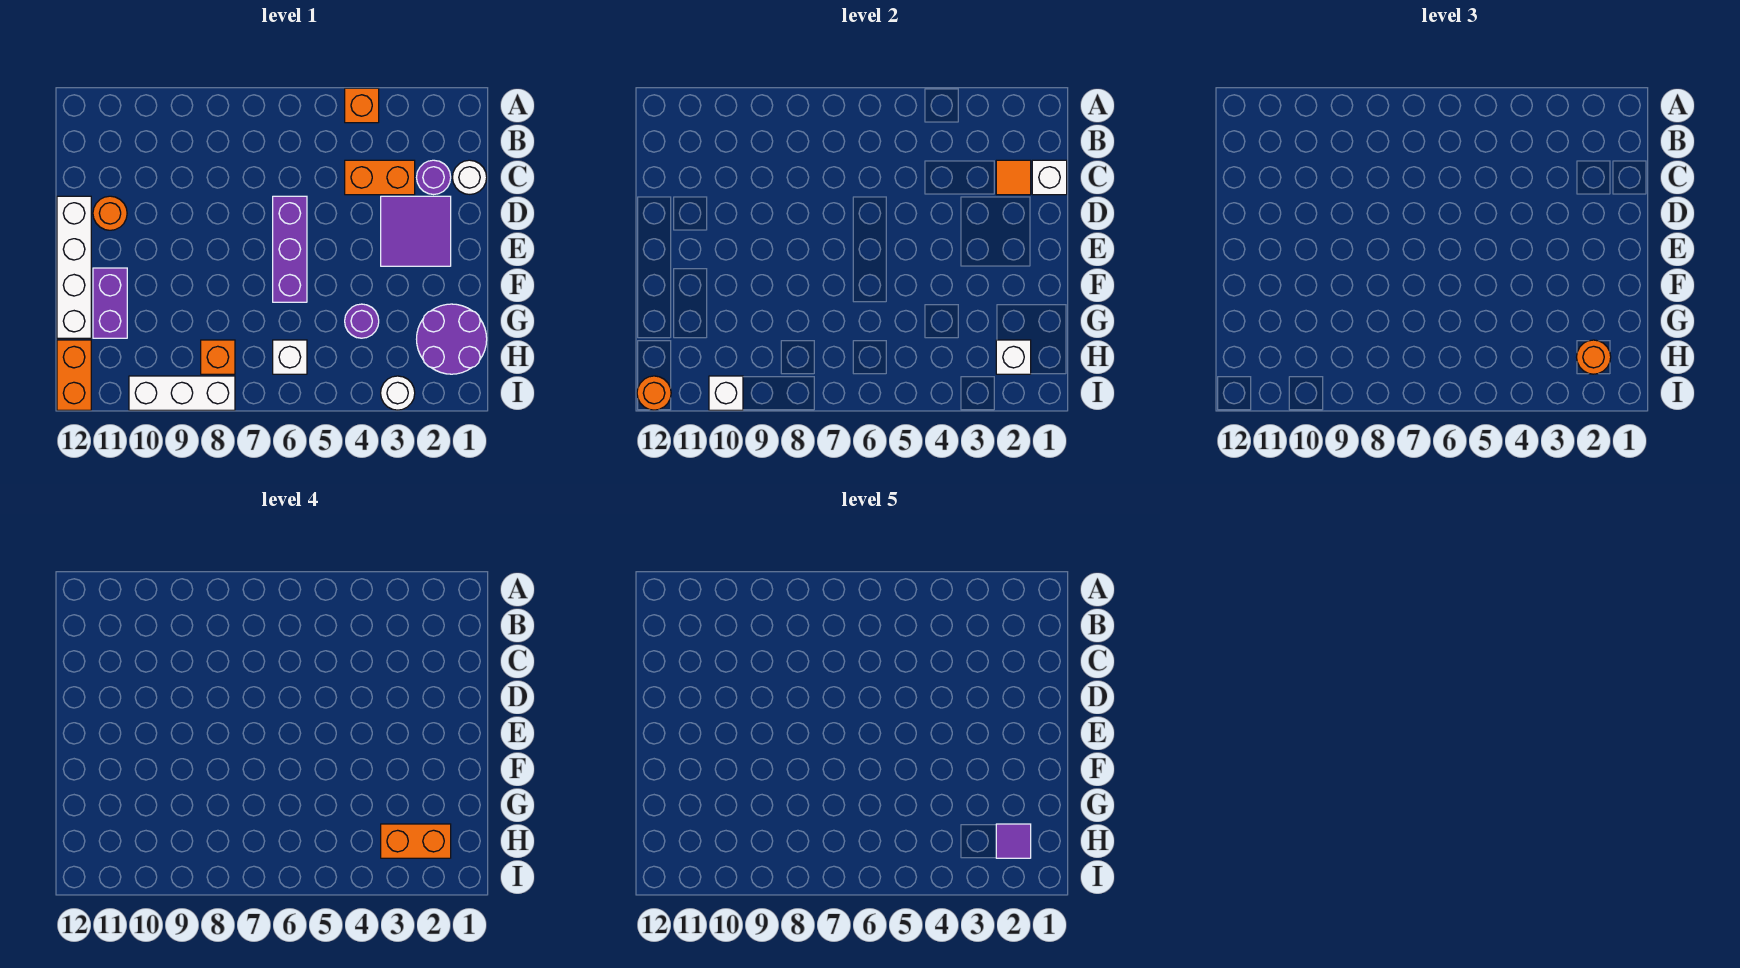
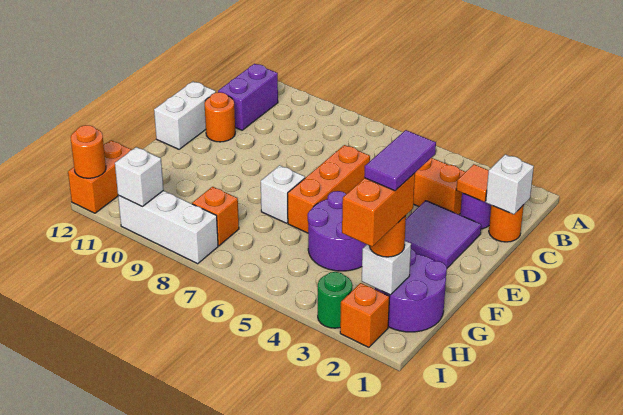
orange brick A4 level 1 -> orange brick I2 level 1
white round brick C1 level 1 -> orange round brick C1 level 1
purple brick D6:F6 level 1 -> orange brick D6:F6 level 1
white brick D12:G12 level 1 -> white brick D12:E12 level 1
purple brick F11:G11 level 1 -> purple brick B11:C11 level 1
purple round brick G4 level 1 -> purple round brick F4:G5 level 1
orange brick H2:H3 level 4 -> orange brick H2:I2 level 4
purple tile H2 level 5 -> purple tile G2:H2 level 5
white brick H6 level 1 -> white brick F7 level 1
white round brick I3 level 1 -> green round brick I3 level 1

